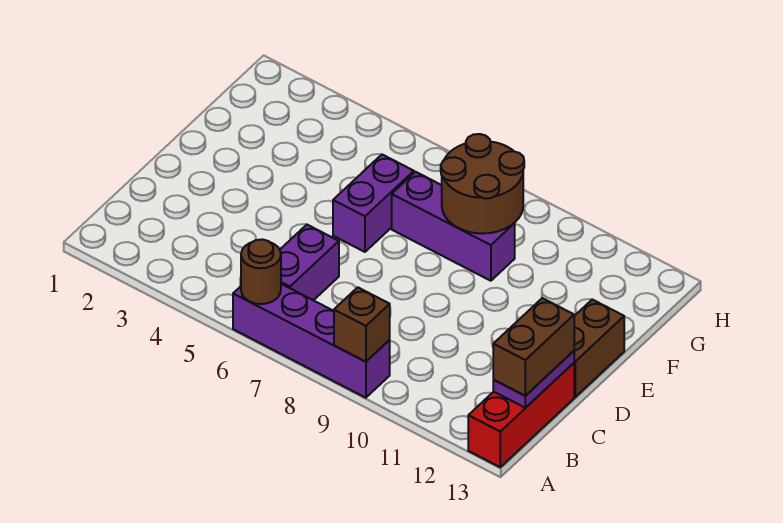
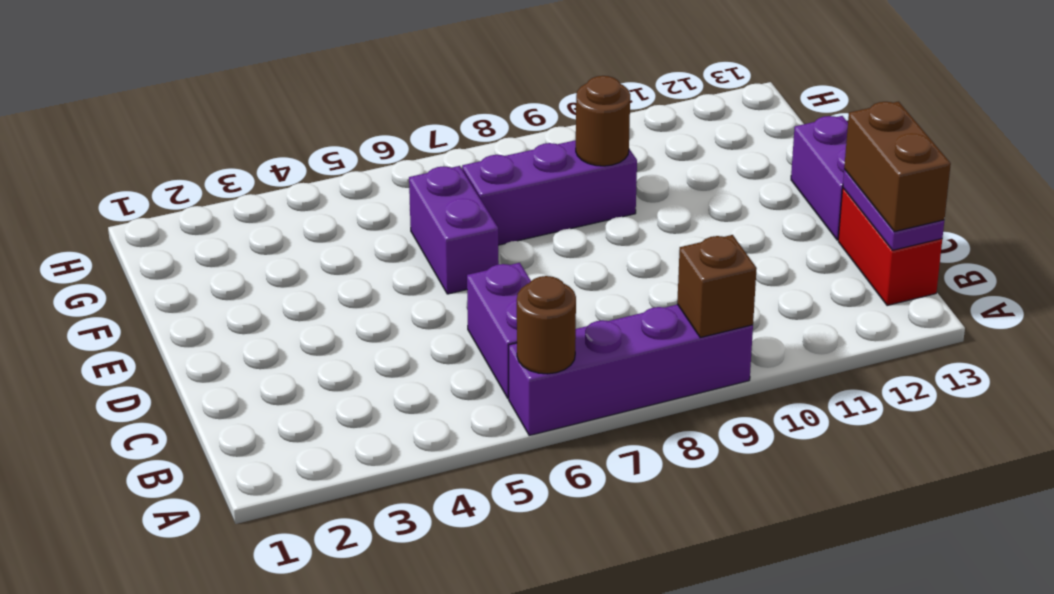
red brick A13:C13 level 1 -> red brick B13:C13 level 1
brown brick D13:E13 level 1 -> purple brick D13:E13 level 1
brown round brick F8:G9 level 2 -> brown round brick F9 level 2

